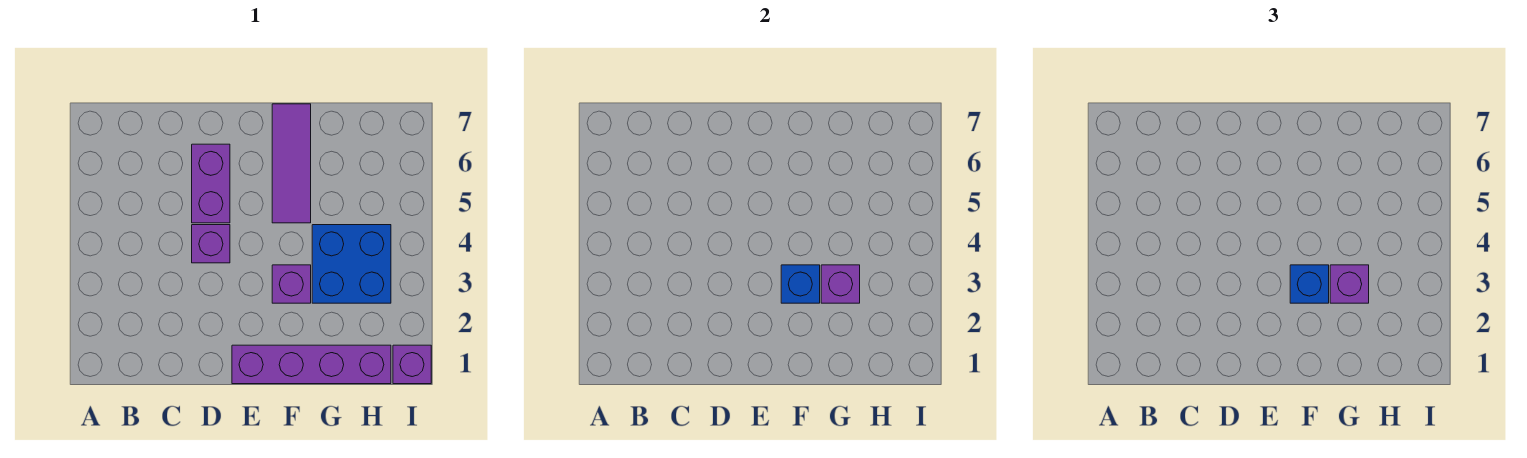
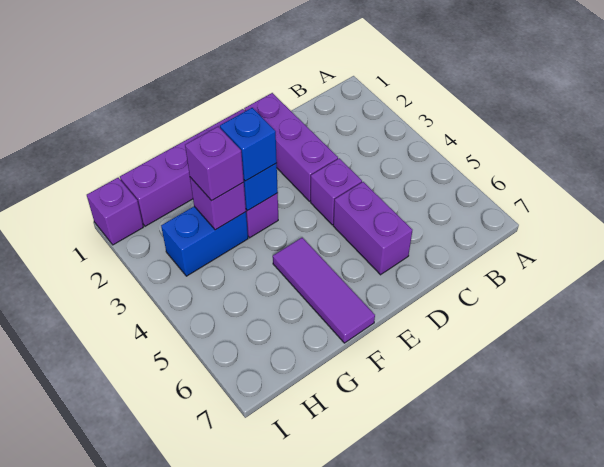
none -> purple brick D1:D3 level 1
blue brick G3:H4 level 1 -> blue brick G3:H3 level 1

